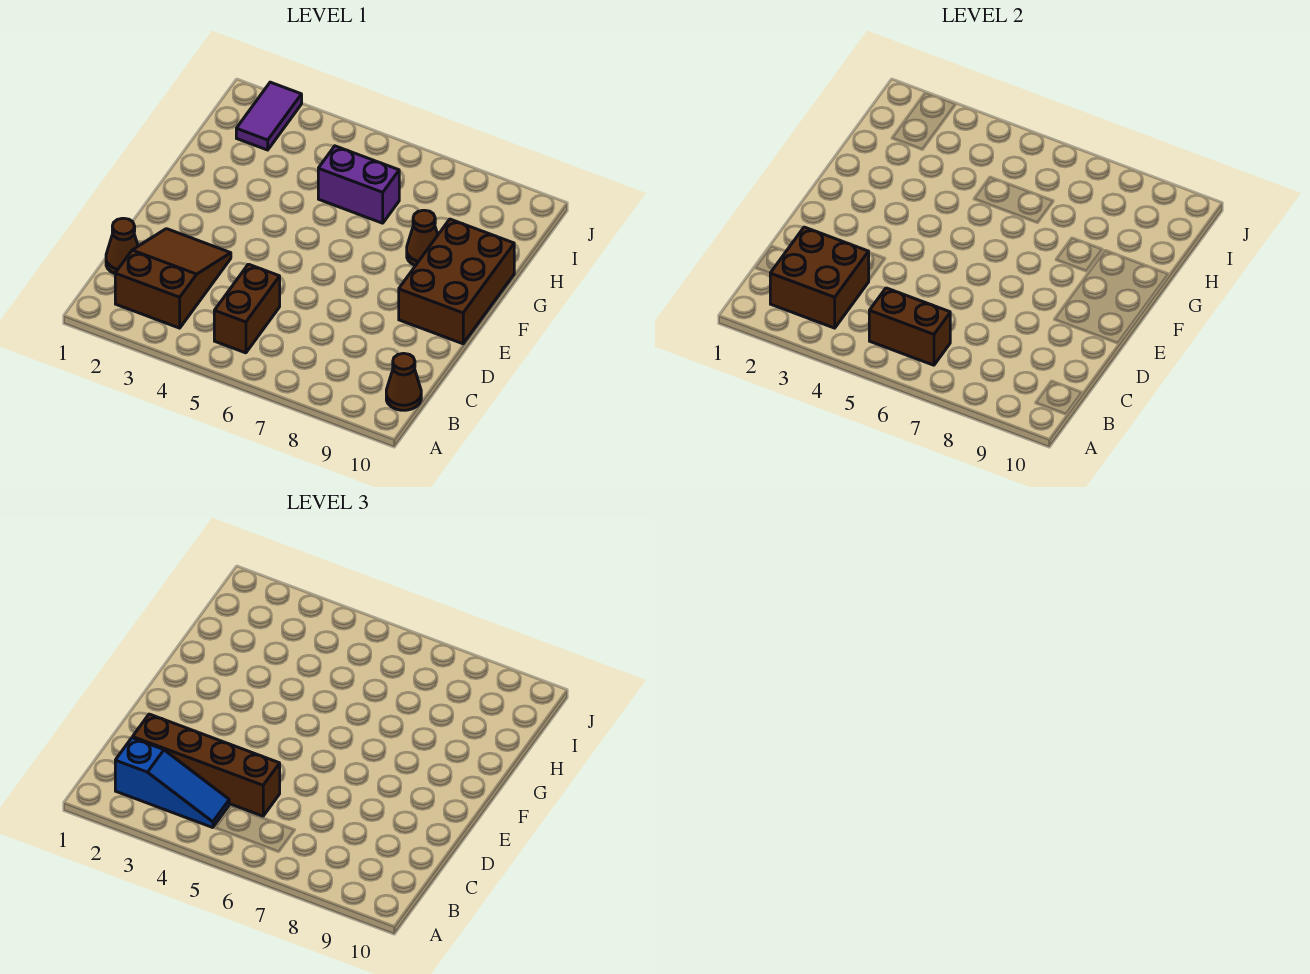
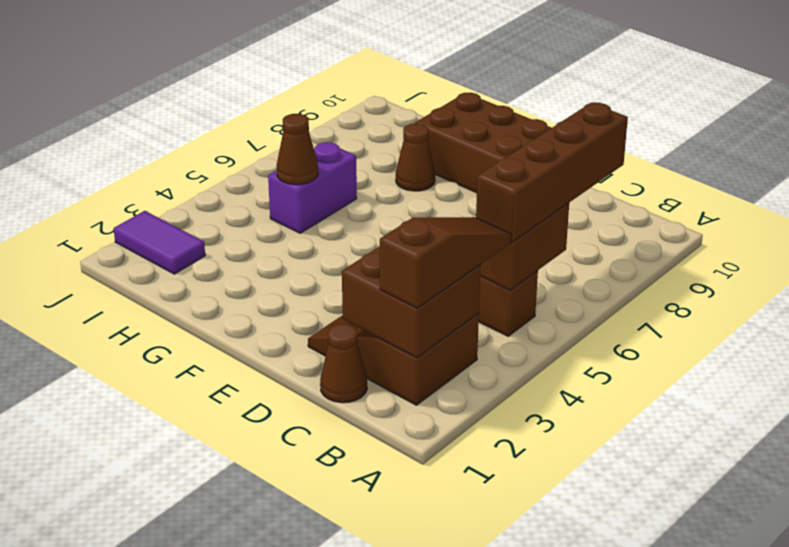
blue slope B2:B4 level 3 top 2 -> brown slope B2:B4 level 3 top 2
brown cone B10 level 1 -> brown cone H5 level 2
brown brick C2:C5 level 3 -> brown brick B5:B8 level 3

